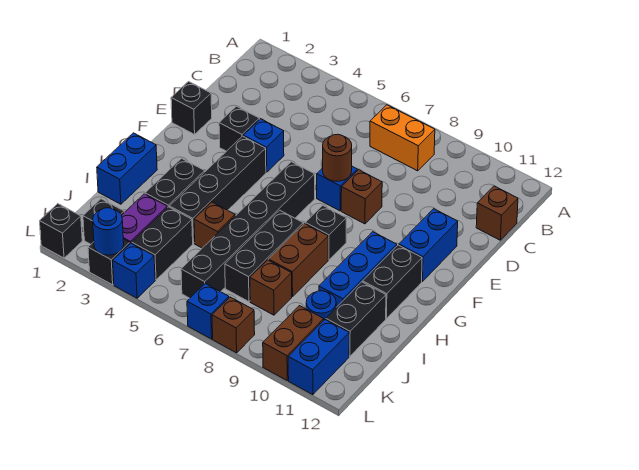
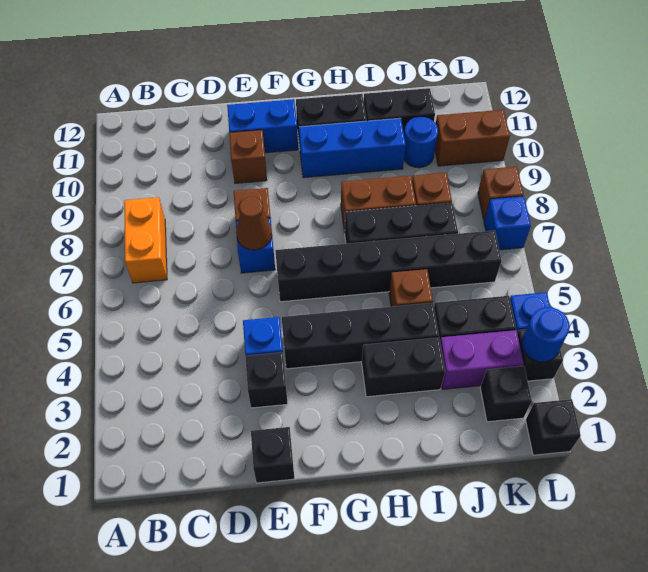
brown brick C12 level 1 -> brown brick E10 level 1
brown round brick E7 level 2 -> brown cone E7 level 2
black brick G8 level 1 -> none
blue brick H1:I1 level 1 -> none
blue brick K11:L11 level 1 -> none

